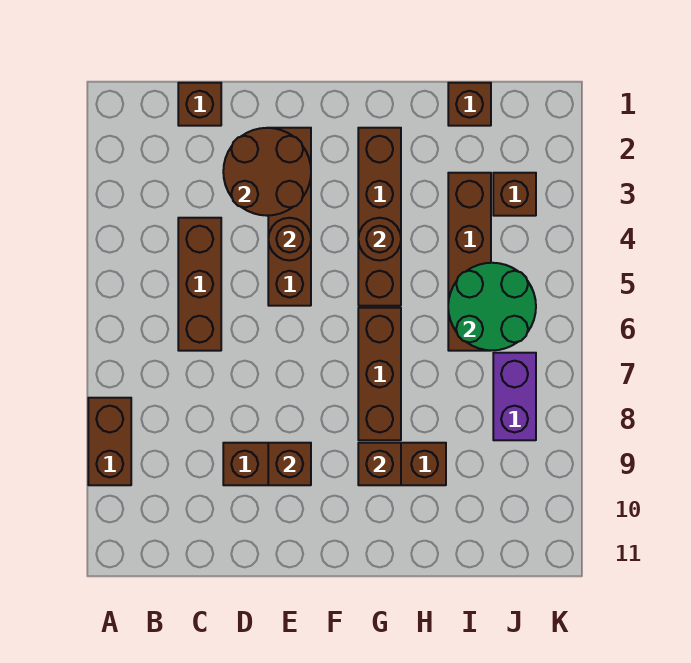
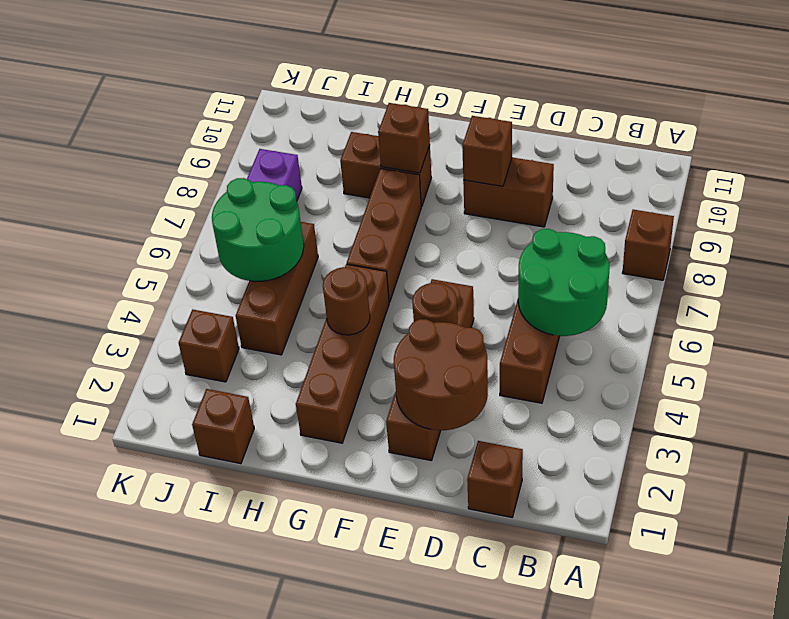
brown brick A8:A9 level 1 -> brown brick A8 level 1
none -> green round brick B5:C6 level 2
brown brick I3:I6 level 1 -> brown brick I4:I6 level 1

